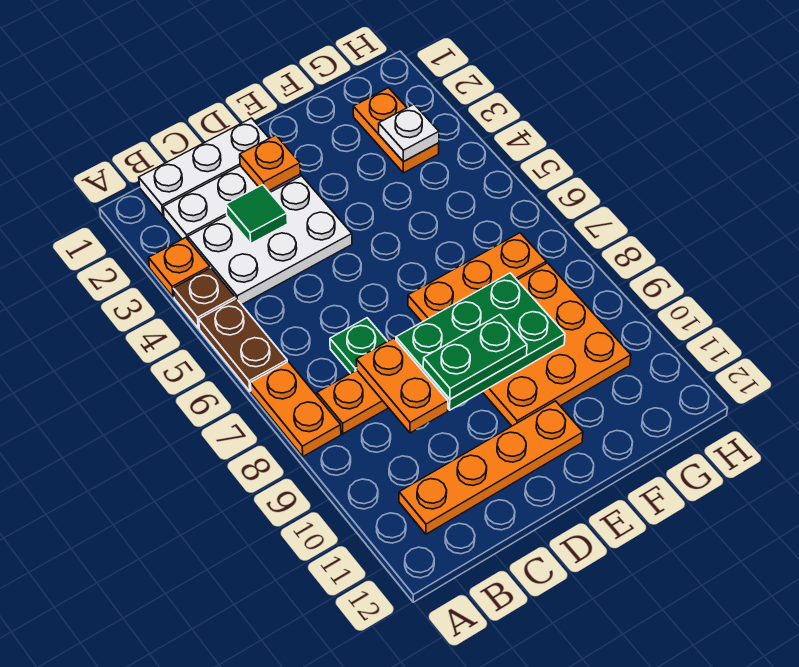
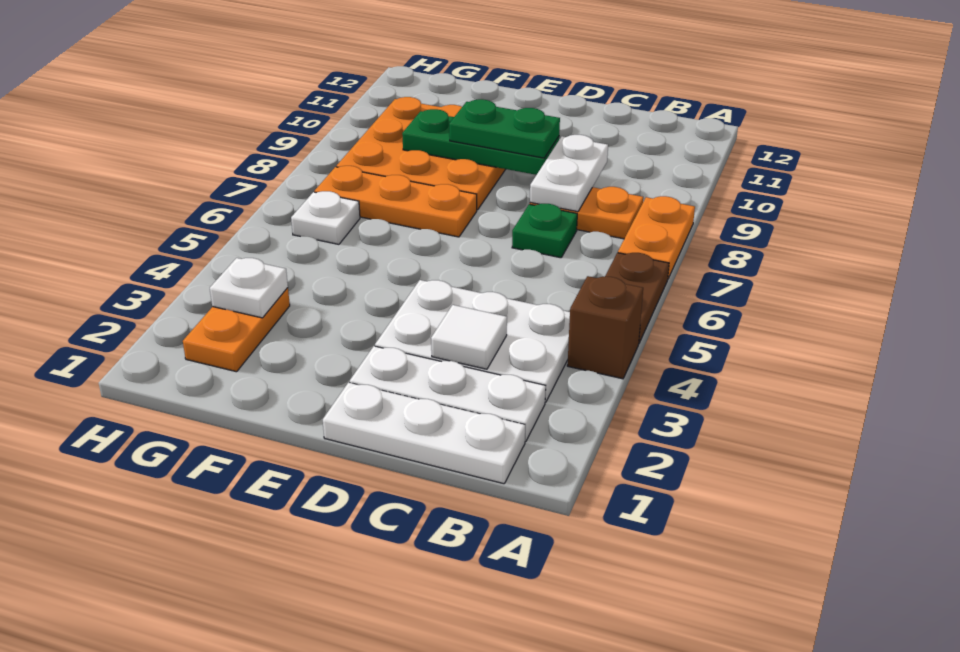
orange plate A3 level 1 -> none
brown plate A4 level 1 -> brown brick A4 level 1
orange plate B11:E11 level 1 -> none
green tile C3 level 2 -> white tile C3 level 2
orange plate C8:C9 level 2 -> white plate C8:C9 level 2
orange plate D2 level 2 -> none
green plate D8:F9 level 2 -> green plate D9:F9 level 2
none -> white plate G6 level 1

